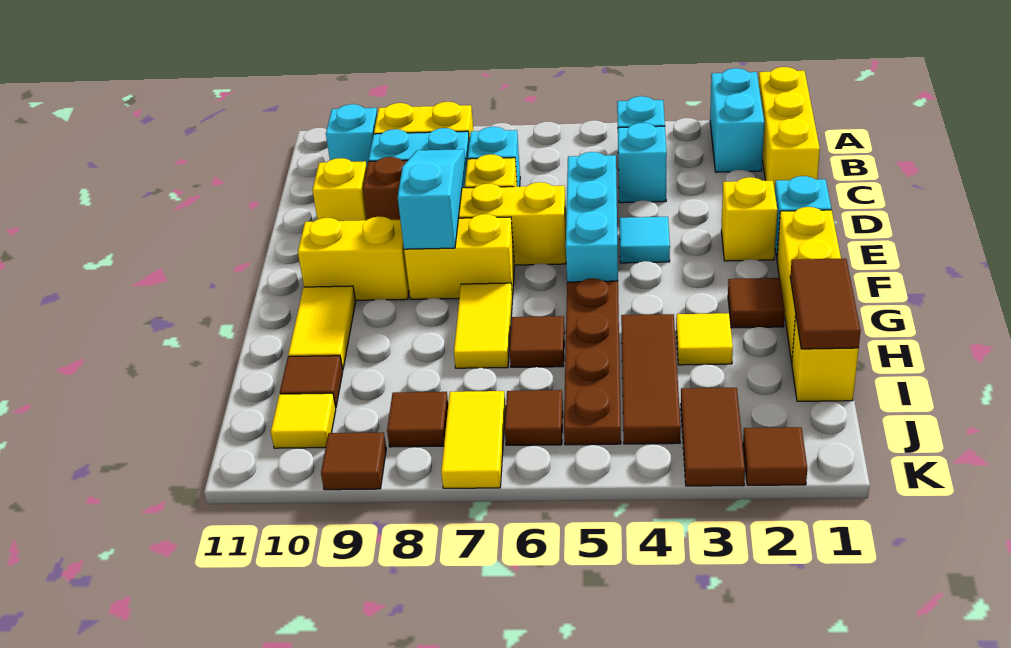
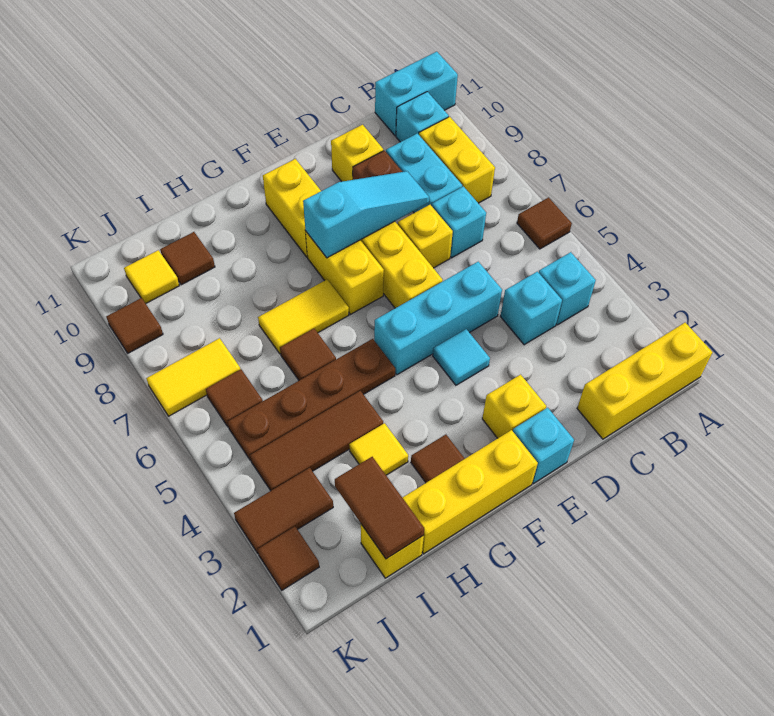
cyan brick A2:B2 level 1 -> cyan brick A11:B11 level 1
yellow tile G10:H10 level 1 -> none
brown tile H1:I1 level 2 -> brown tile I1:I2 level 2
brown tile J8 level 1 -> brown tile A6 level 1

